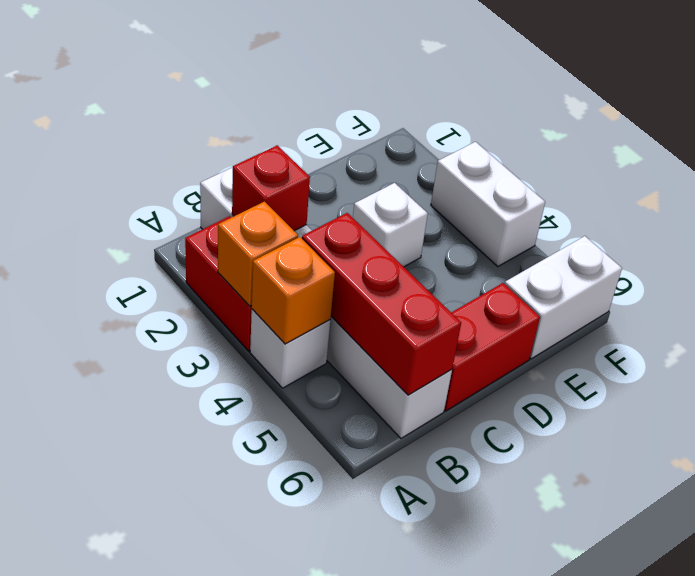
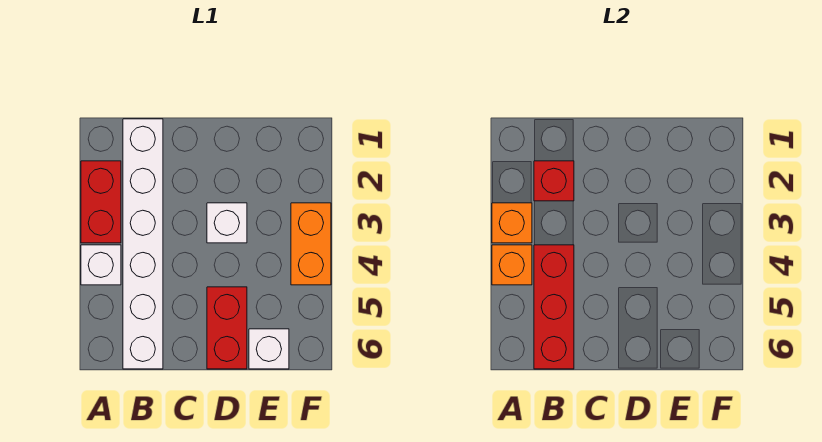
red brick C6:D6 level 1 -> red brick D5:D6 level 1
white brick E6:F6 level 1 -> white brick E6 level 1
white brick F3:F4 level 1 -> orange brick F3:F4 level 1

